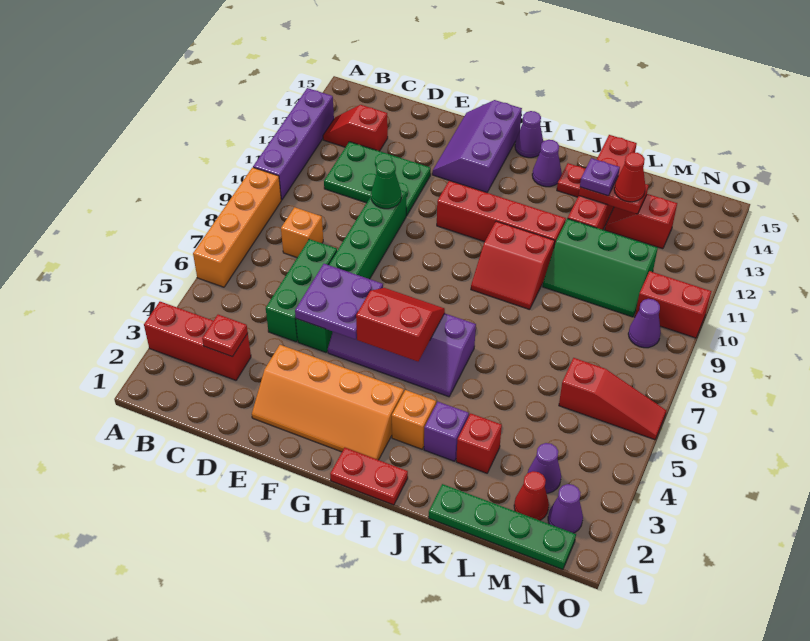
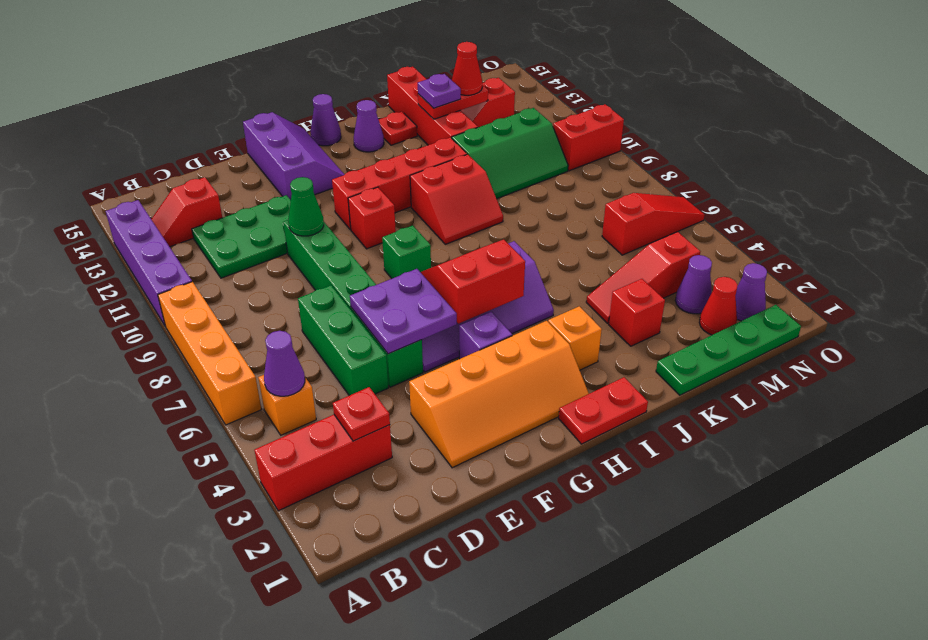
orange brick C8 level 1 -> orange brick B5 level 1
purple slope F13:G15 level 1 top G -> purple slope F13:G15 level 1 top F
none -> green brick G8 level 1
none -> red brick G10 level 1
purple brick J3 level 1 -> purple brick G4 level 1
none -> red slope K4:M4 level 1 top M
purple cone N9 level 1 -> purple cone B5 level 2

